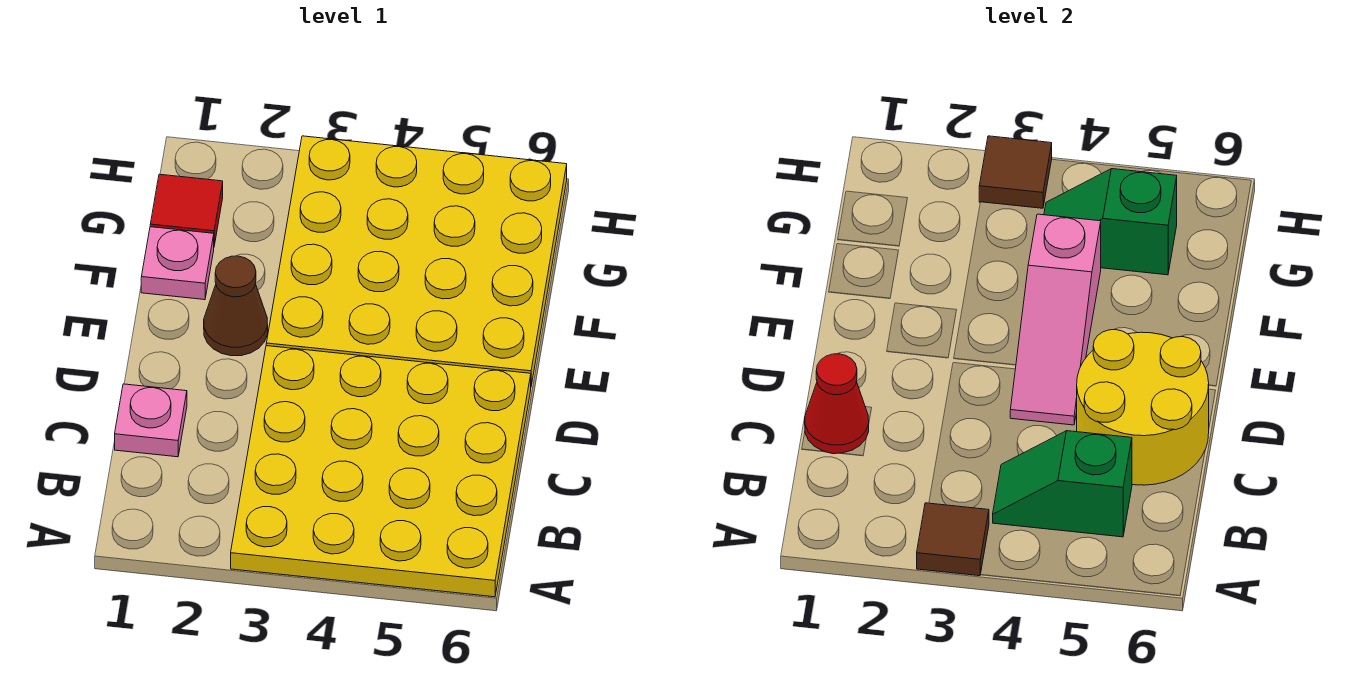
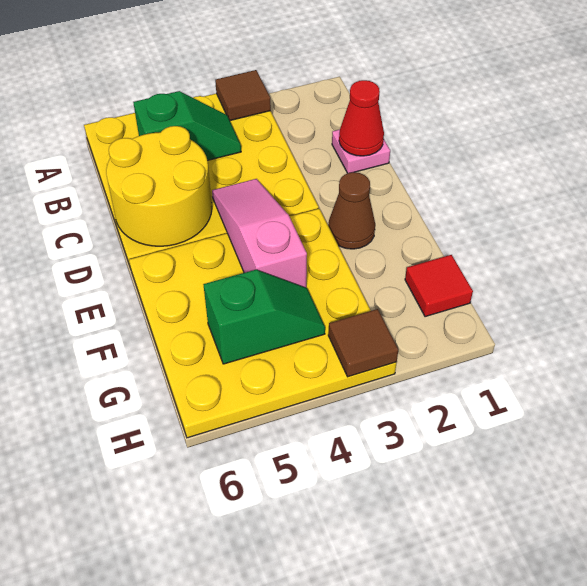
pink plate F1 level 1 -> none

